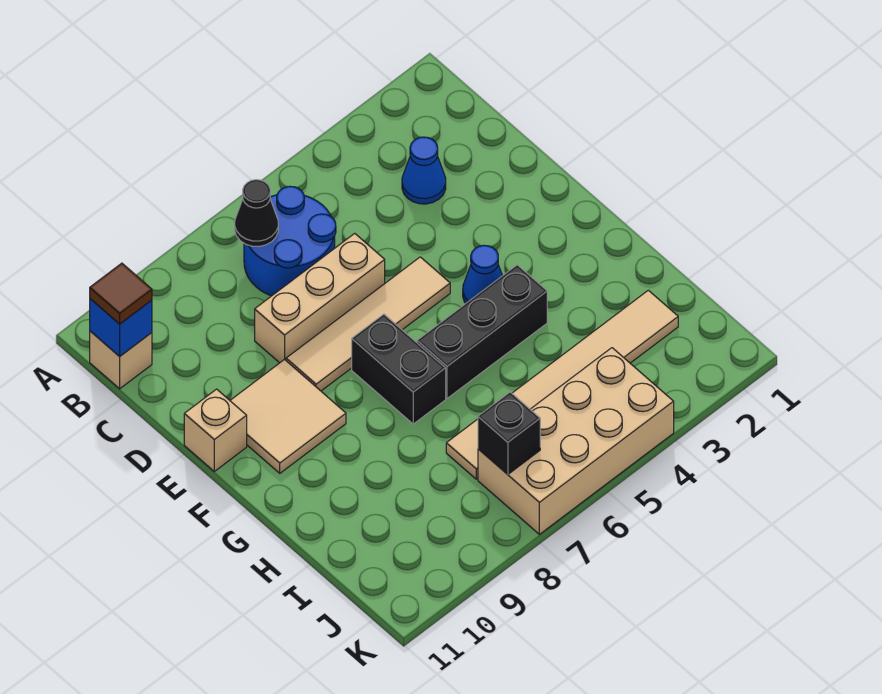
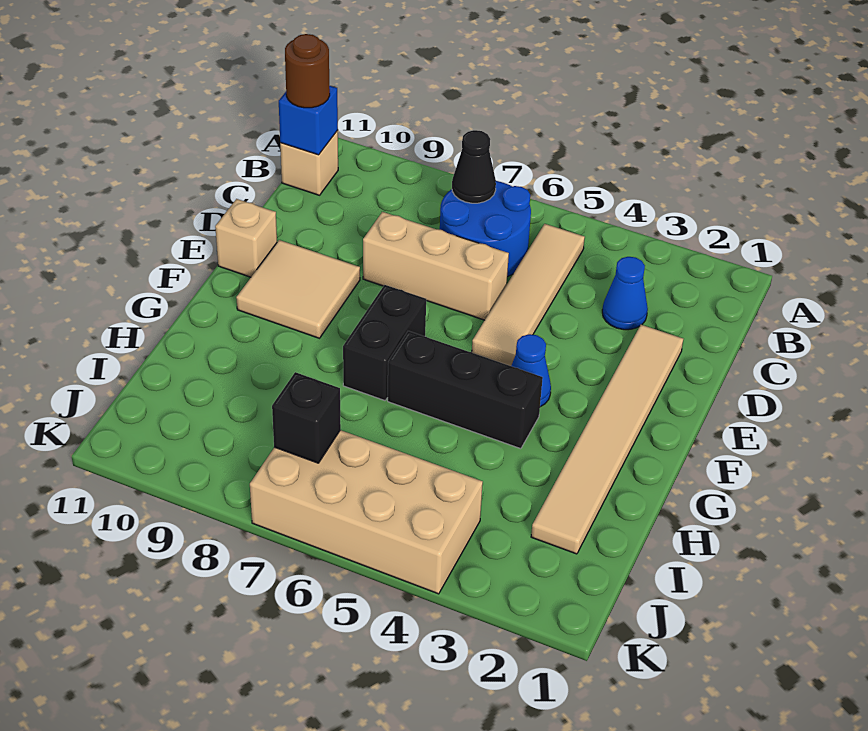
brown tile B11 level 3 -> brown round brick B11 level 3
tan tile E5:E8 level 1 -> tan tile B5:E5 level 1
tan tile I2:I7 level 1 -> tan tile D2:I2 level 1

